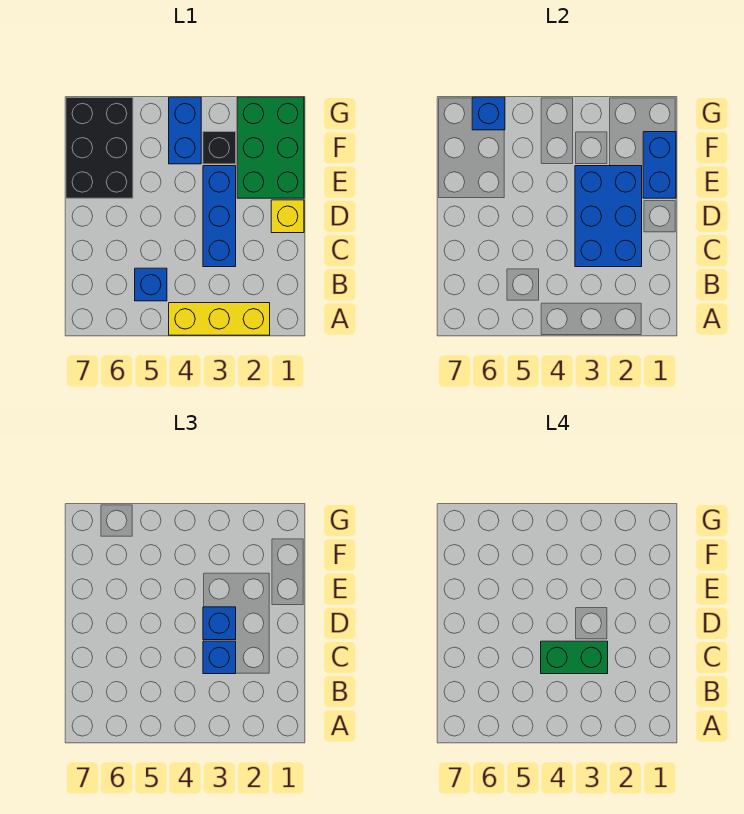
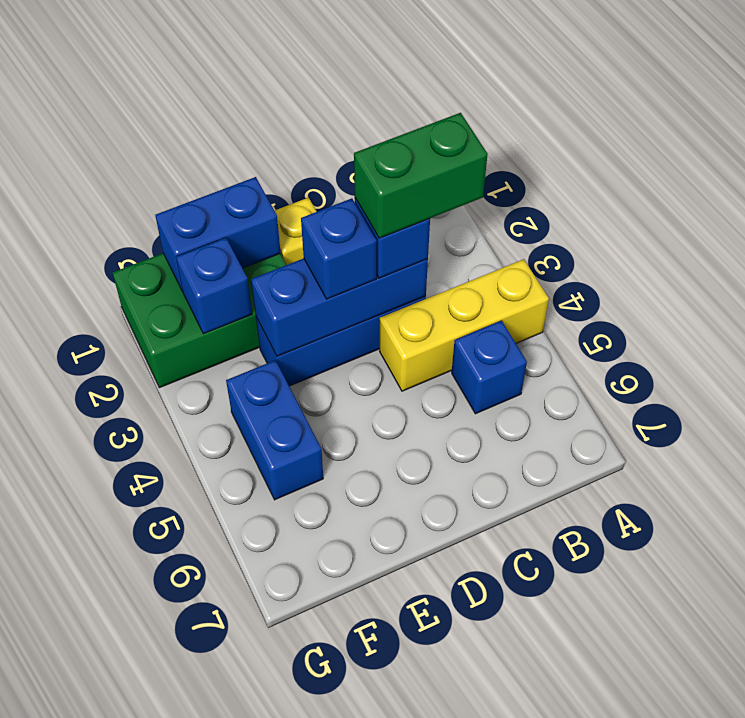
yellow brick A2:A4 level 1 -> yellow brick A4:C4 level 1
blue brick C2:E3 level 2 -> blue brick C3:E3 level 2
green brick C3:C4 level 4 -> green brick B3:C3 level 4
black brick E6:G7 level 1 -> none
black brick F3 level 1 -> none
blue brick F4:G4 level 1 -> blue brick F4:F5 level 1
blue brick G6 level 2 -> blue brick F2 level 2

